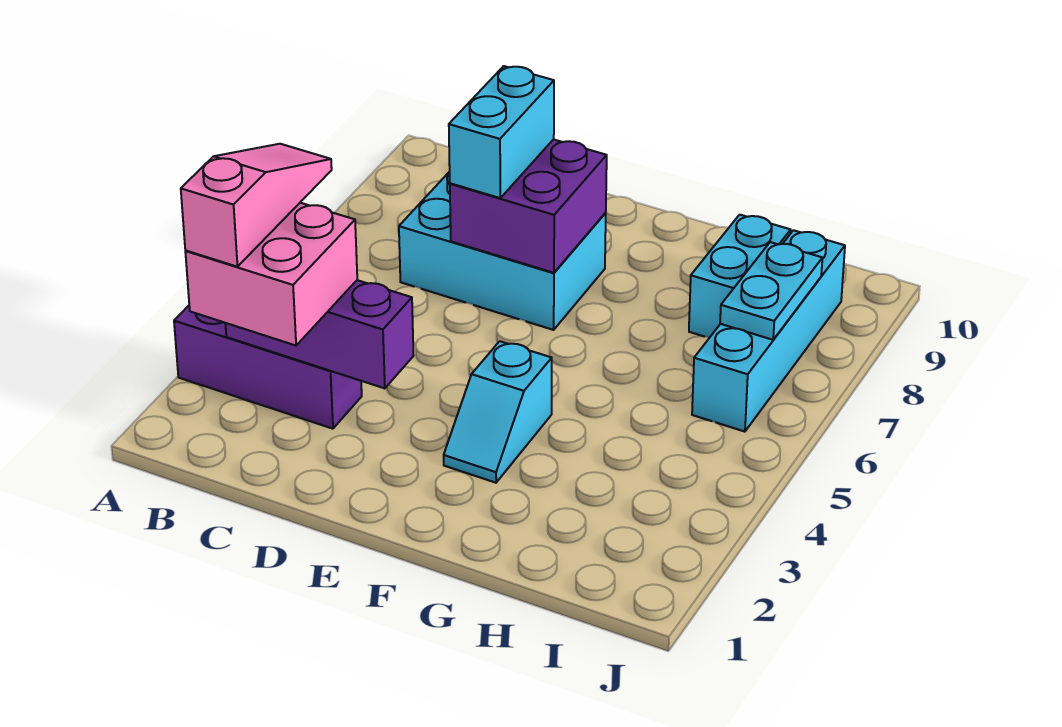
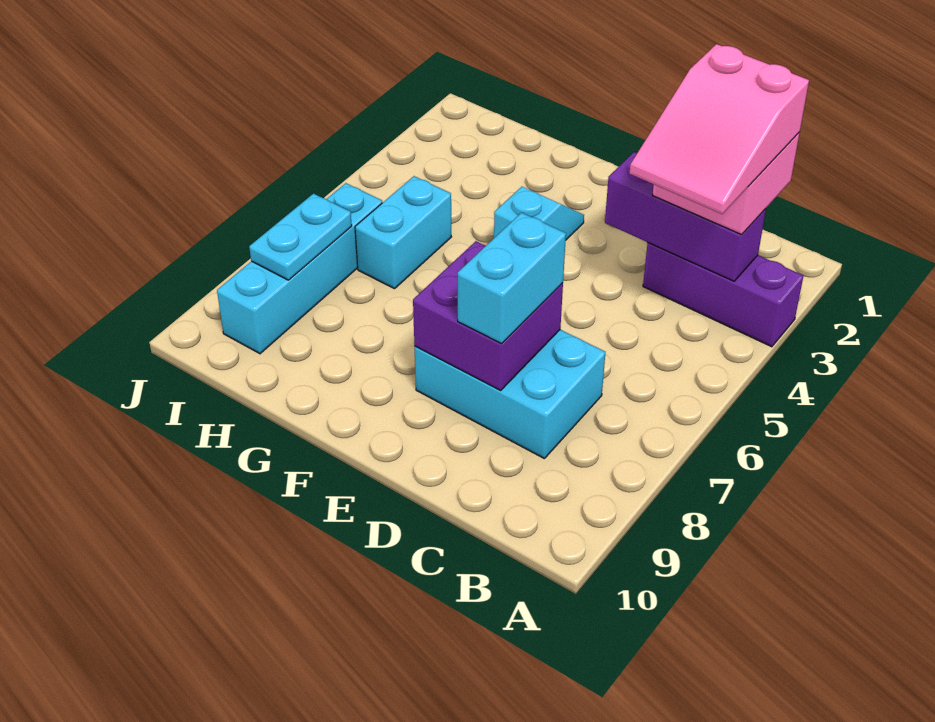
pink slope B2:B4 level 4 top 2 -> pink slope B2:C4 level 4 top 2
cyan brick H8:H9 level 1 -> cyan brick H5:H6 level 1

